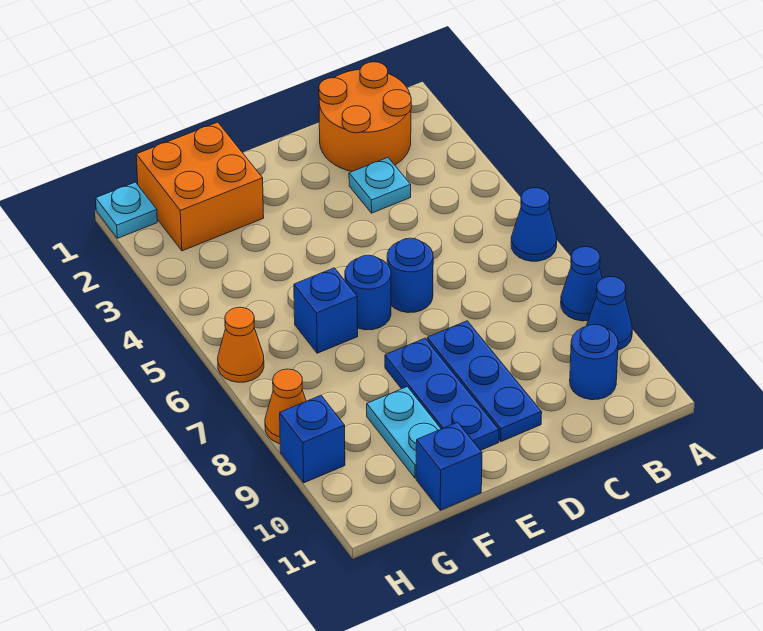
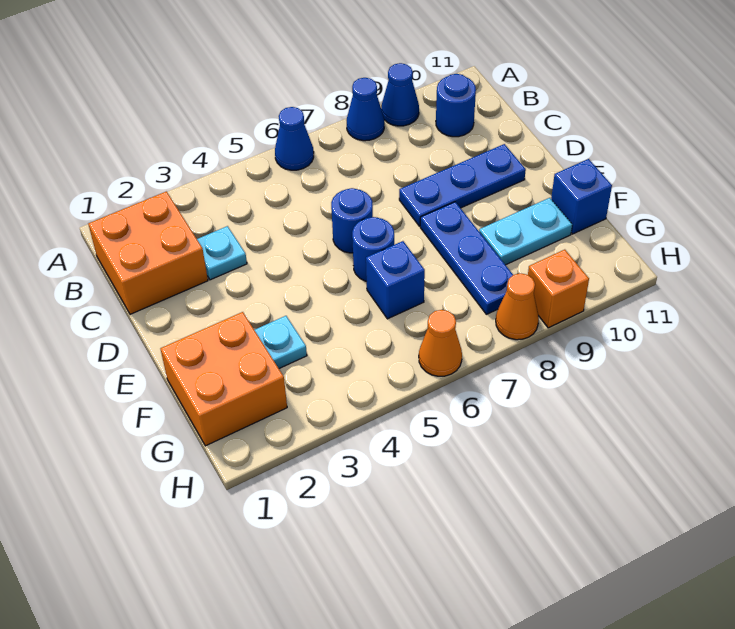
orange round brick B1:C2 level 1 -> orange brick B1:C2 level 1
blue plate E8:E10 level 1 -> blue plate E8:G8 level 1
cyan plate H1 level 1 -> cyan plate F3 level 1
blue brick H9 level 1 -> orange brick H9 level 1

